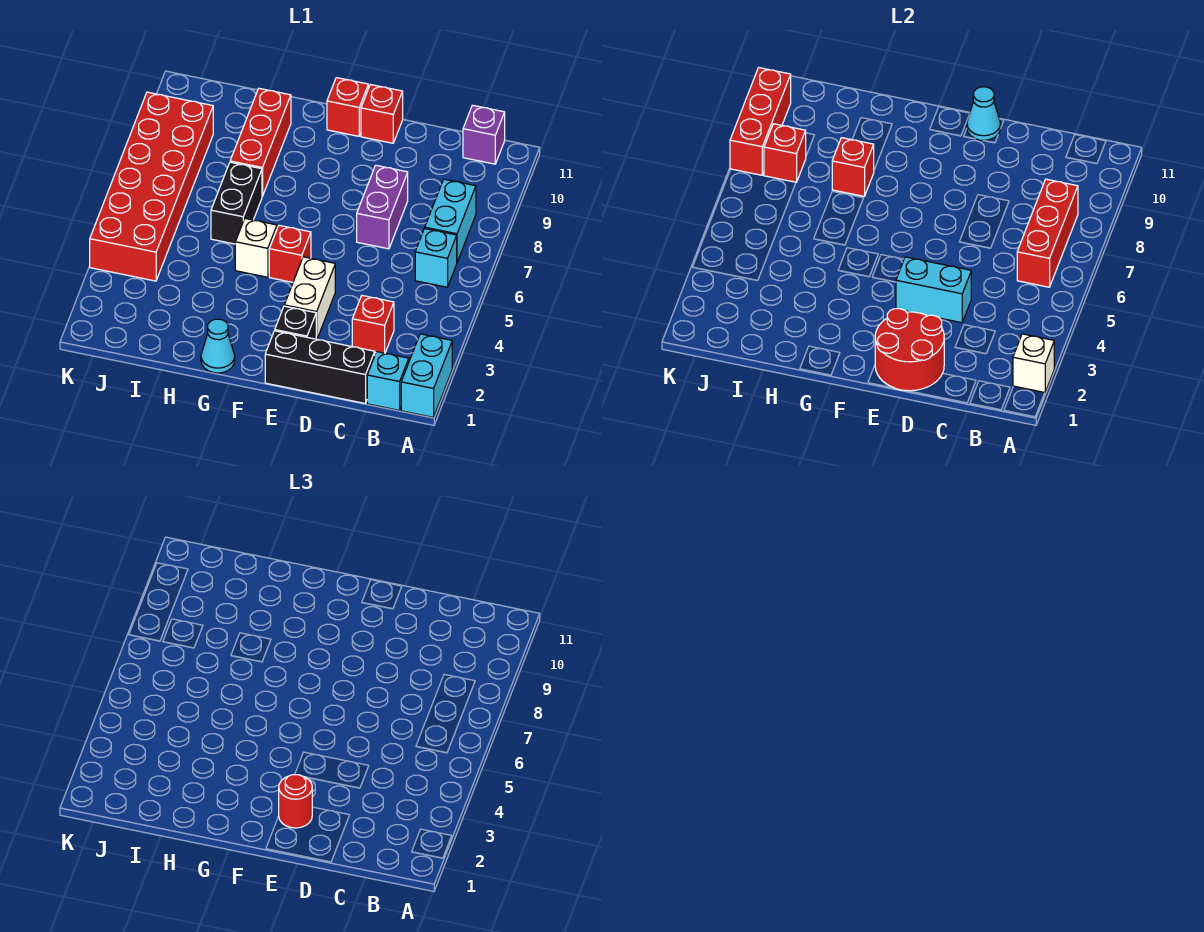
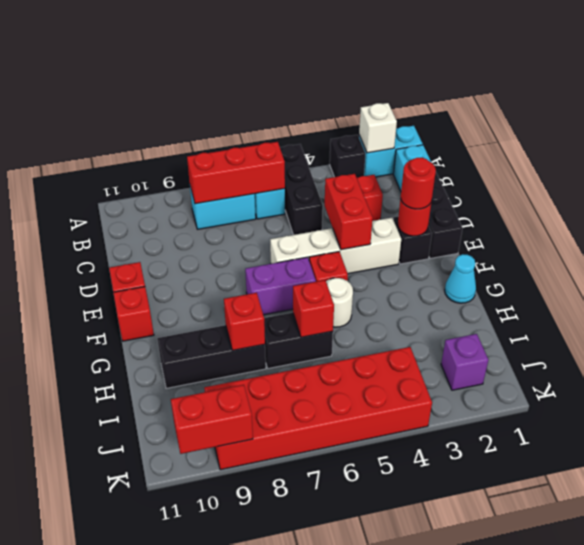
none -> black brick A3 level 1
none -> black brick A5:C5 level 1
purple brick B11 level 1 -> purple brick J2 level 1
red round brick D1:E2 level 2 -> red round brick E2 level 2
cyan brick D4:E4 level 2 -> red brick D4:E4 level 2
purple brick D7:D8 level 1 -> purple brick F6:F7 level 1
white brick E3:E4 level 1 -> white brick E3:E6 level 1
cyan cone E11 level 2 -> none
white brick G5 level 1 -> white round brick G5 level 1
red brick H8:H10 level 1 -> black brick H8:H10 level 1
red brick J8 level 2 -> red brick H6 level 2
red brick K8:K10 level 2 -> red brick K9:K10 level 2

